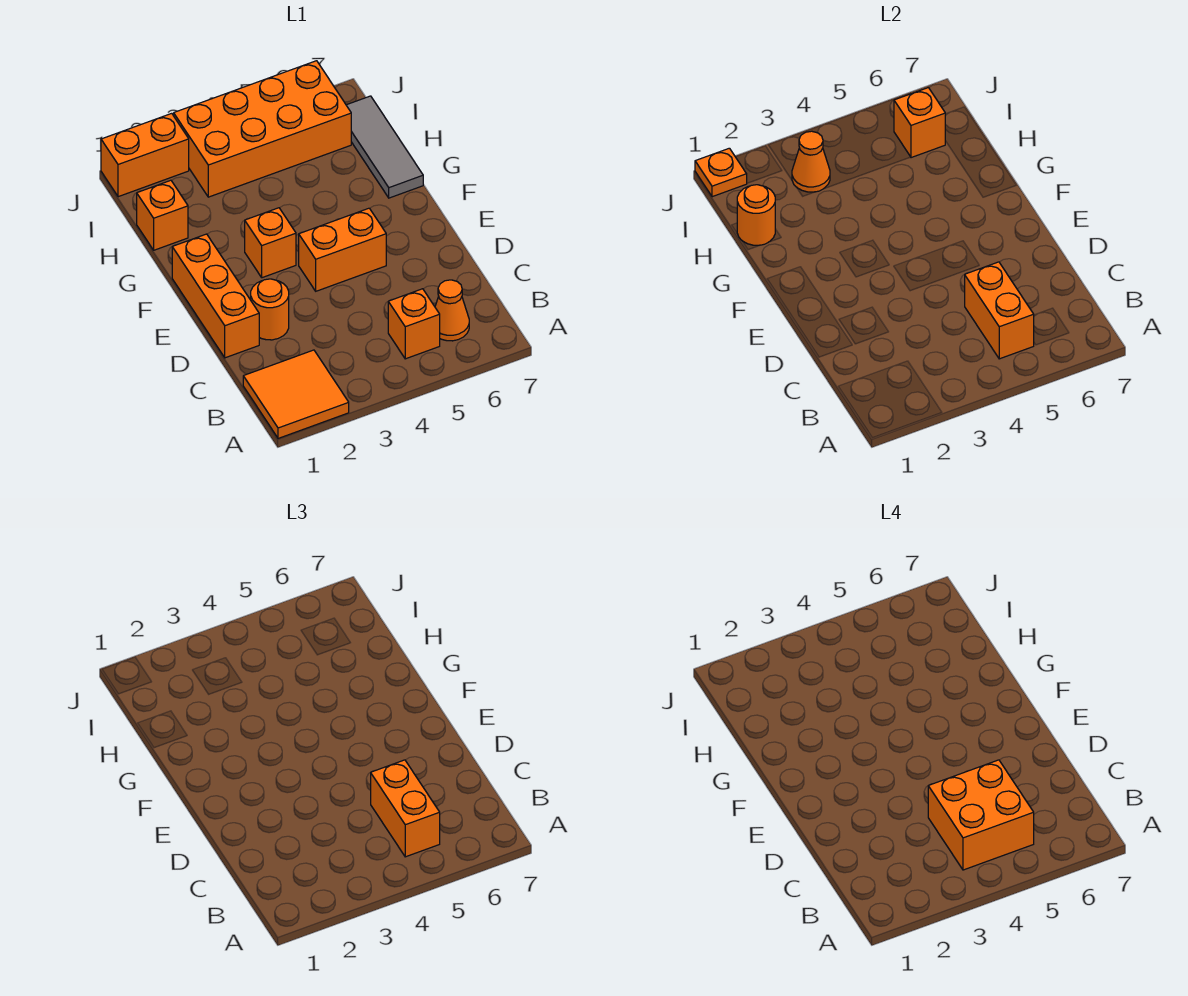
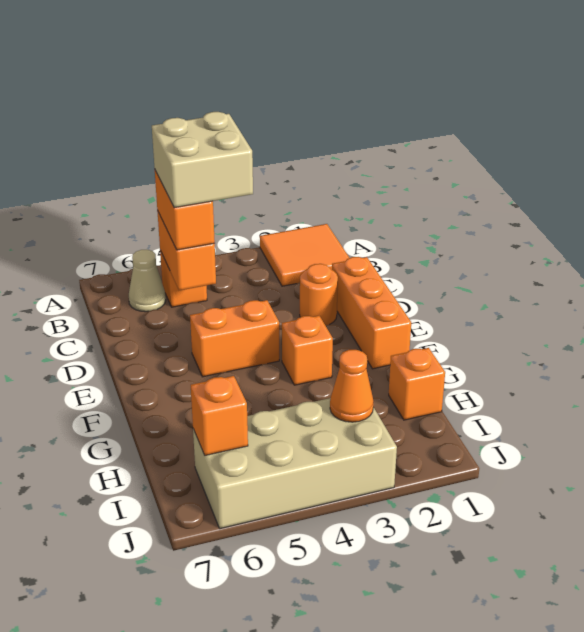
orange brick B4:C5 level 4 -> tan brick B4:C5 level 4
orange cone B6 level 1 -> tan cone B6 level 1
grey tile G7:I7 level 1 -> none
orange round brick H1 level 2 -> none
orange brick I3:J6 level 1 -> tan brick I3:J6 level 1
orange brick J1:J2 level 1 -> none
orange plate J1 level 2 -> none

